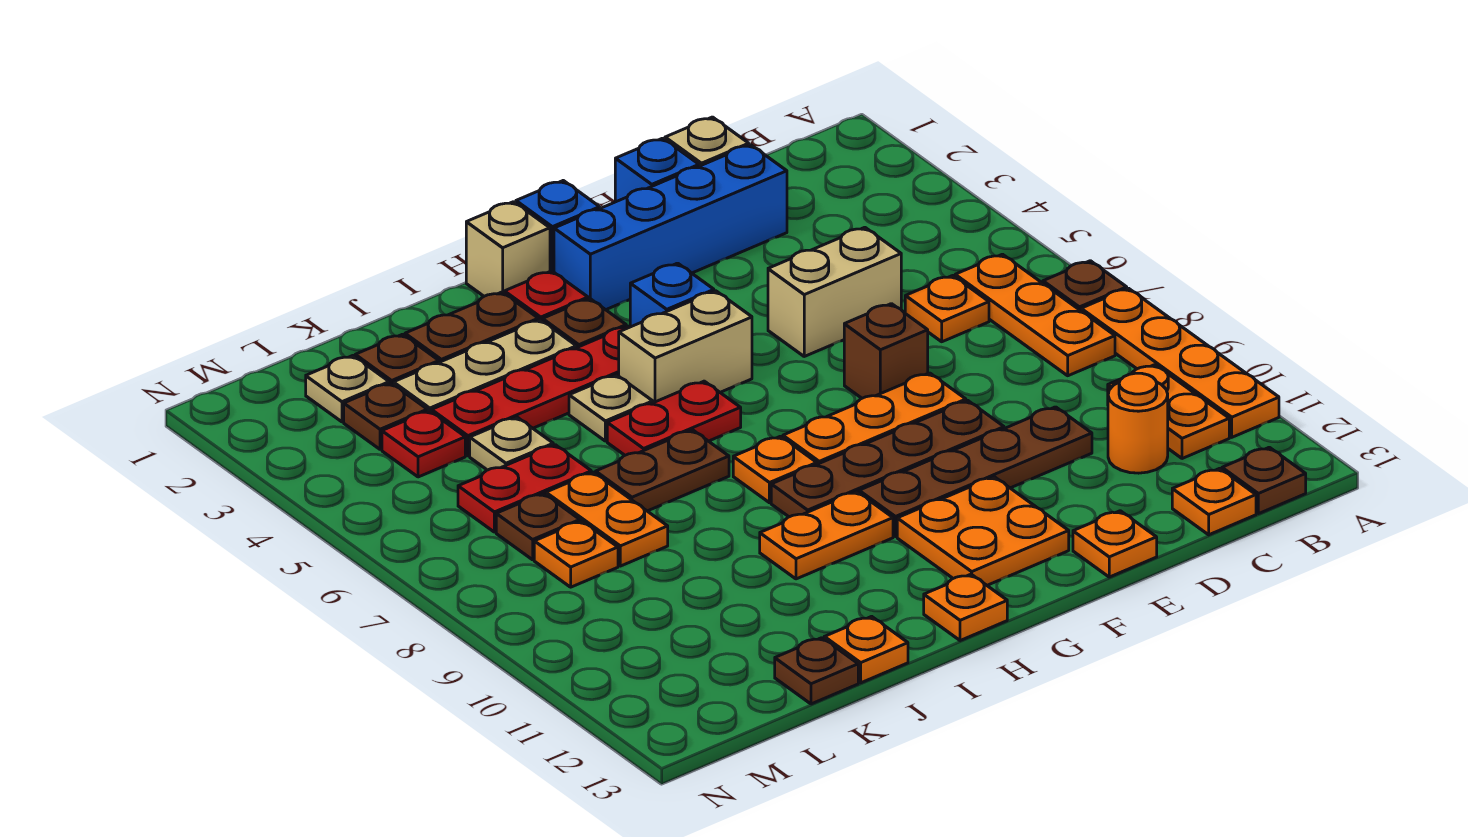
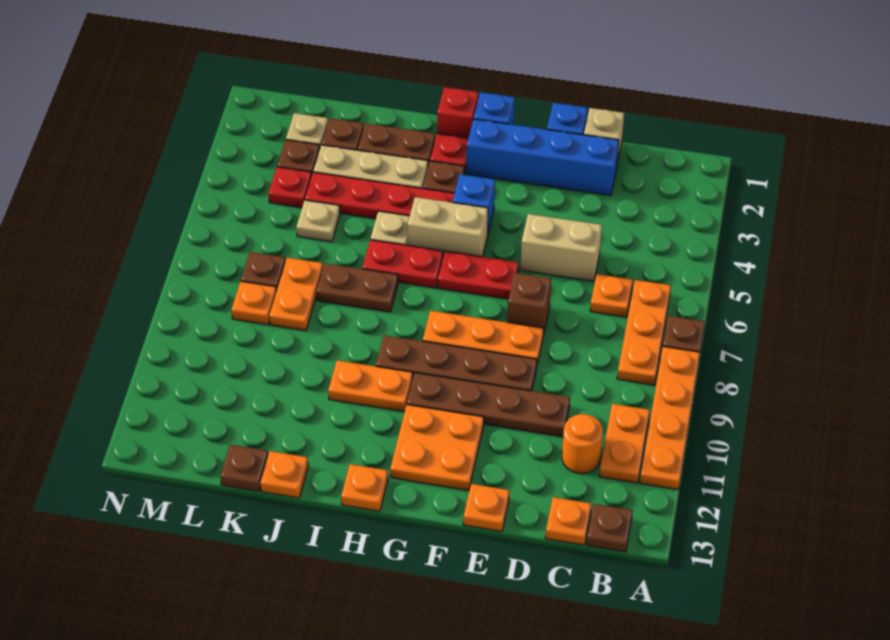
tan brick H1 level 1 -> red brick H1 level 1
orange plate H8 level 1 -> none
red plate K6:L6 level 1 -> red plate F6:G6 level 1

